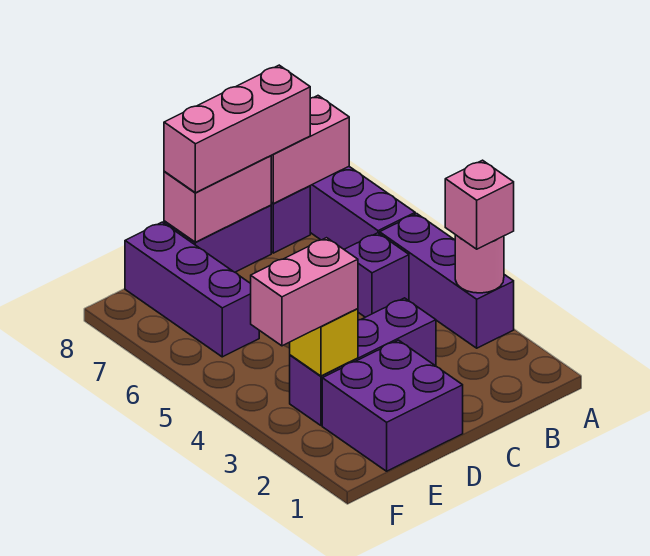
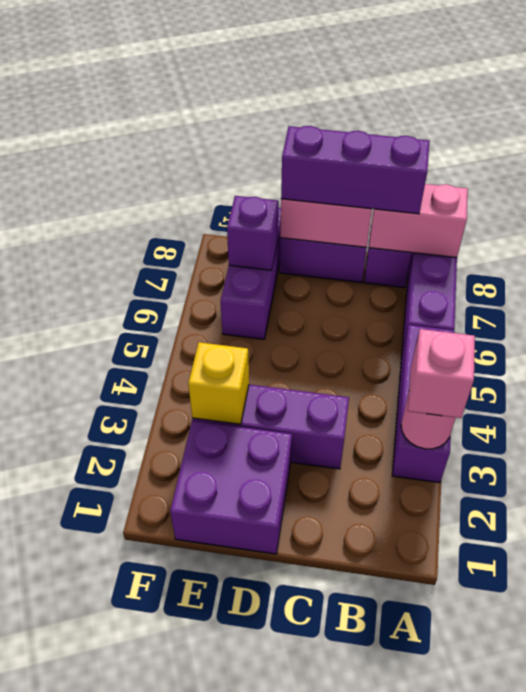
purple brick B5 level 1 -> purple brick E7 level 2
pink brick B8:D8 level 3 -> purple brick B8:D8 level 3
pink brick E3:F3 level 3 -> none

